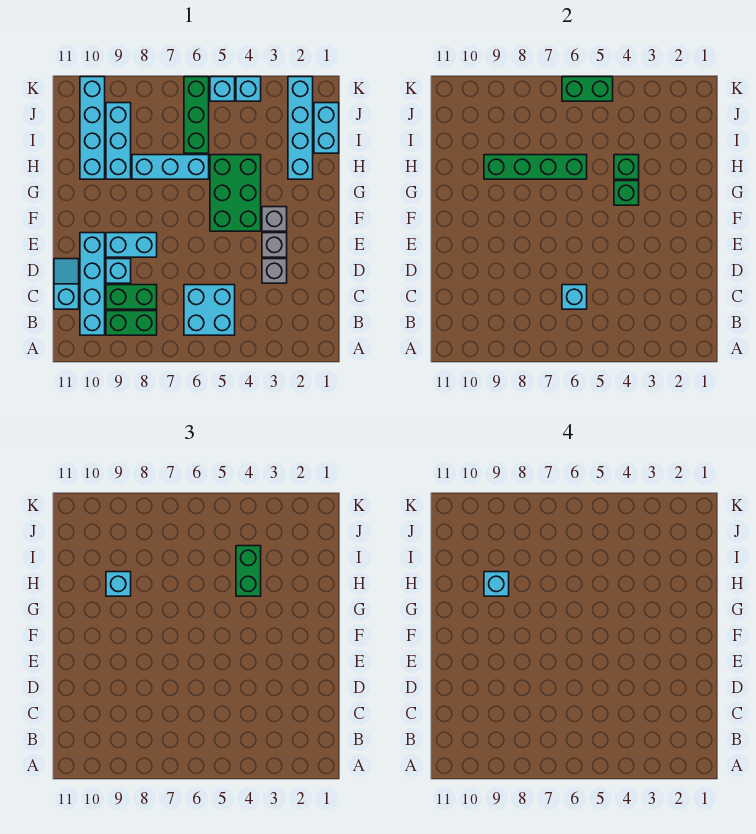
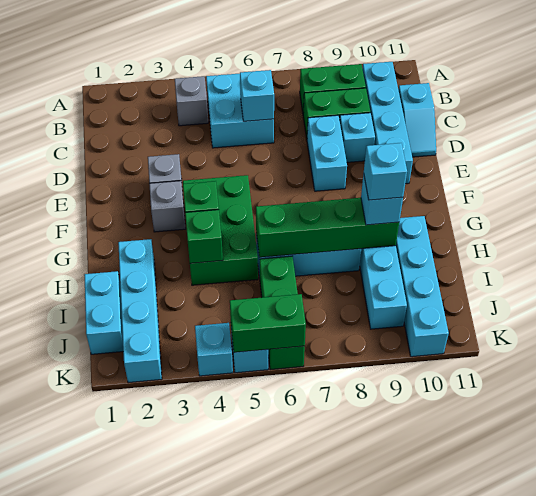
grey brick D3 level 1 -> grey brick B4 level 1
cyan brick E8:E9 level 1 -> cyan brick D8:E8 level 1
green brick H4:I4 level 3 -> none

